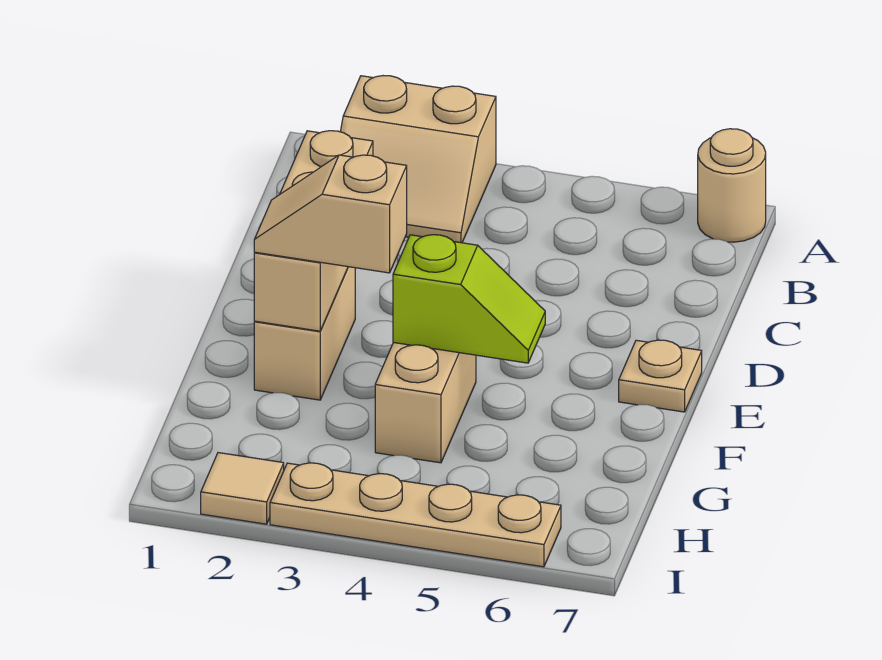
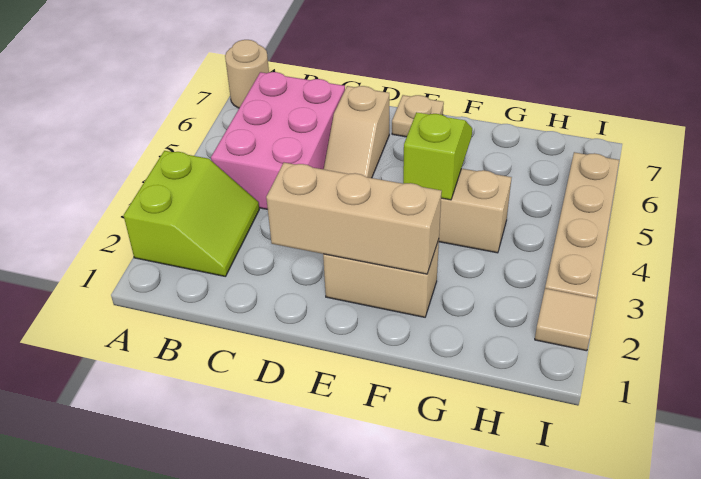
tan slope A2:B3 level 1 top A -> lime slope A2:B3 level 1 top A
none -> pink brick B4:C6 level 1
tan slope F2:F3 level 3 top 3 -> tan slope D5:D6 level 1 top 6

